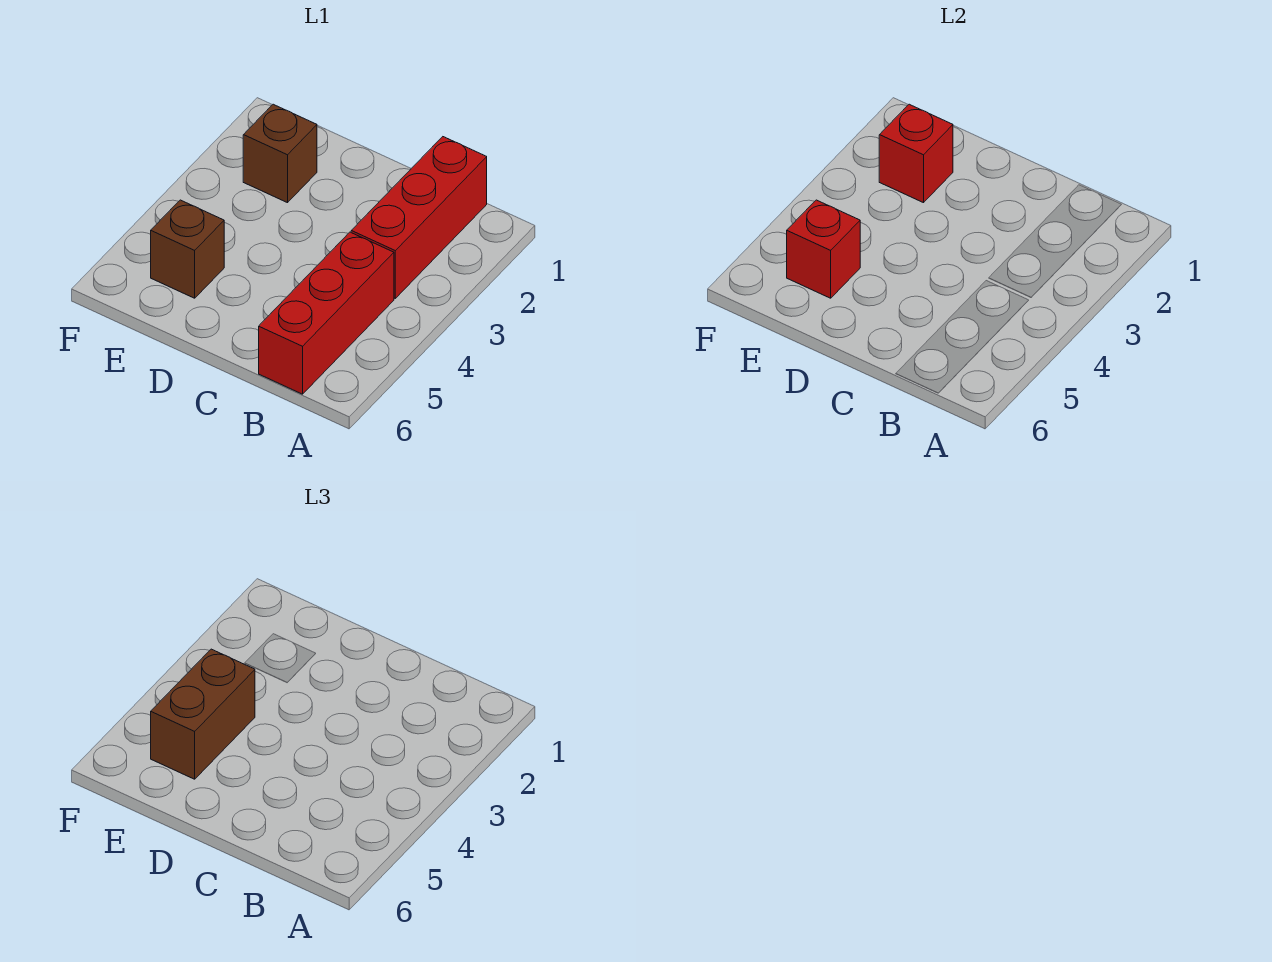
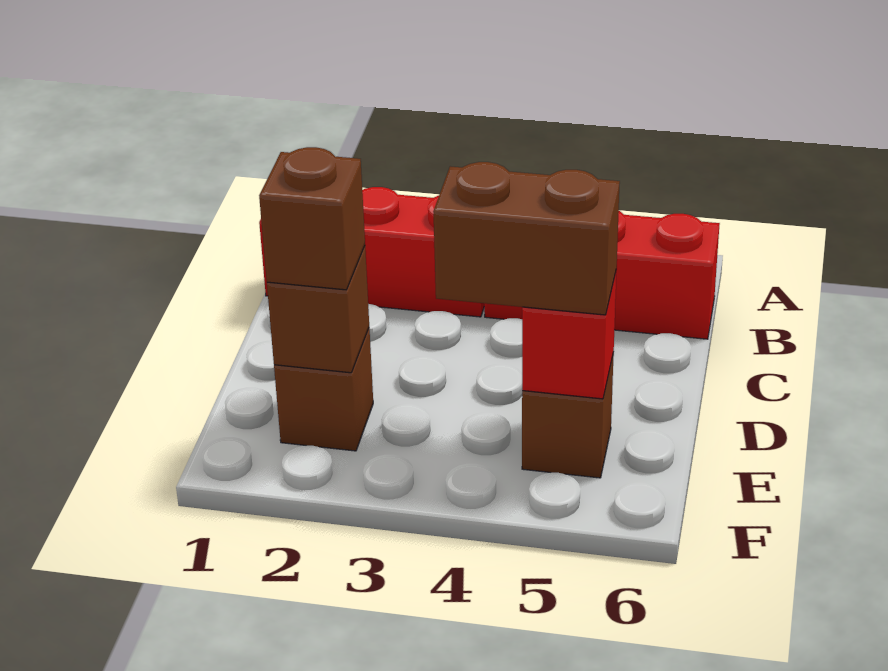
red brick E2 level 2 -> brown brick E2 level 2
none -> brown brick E2 level 3

